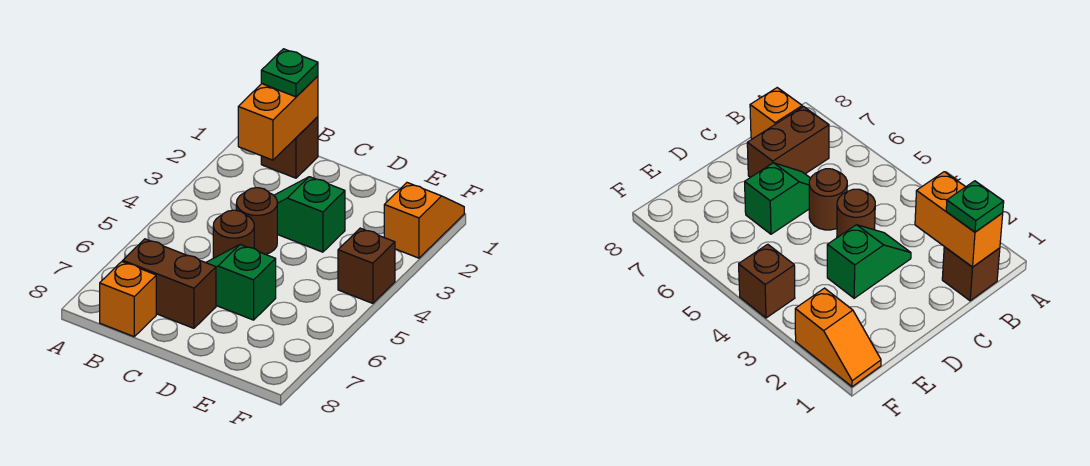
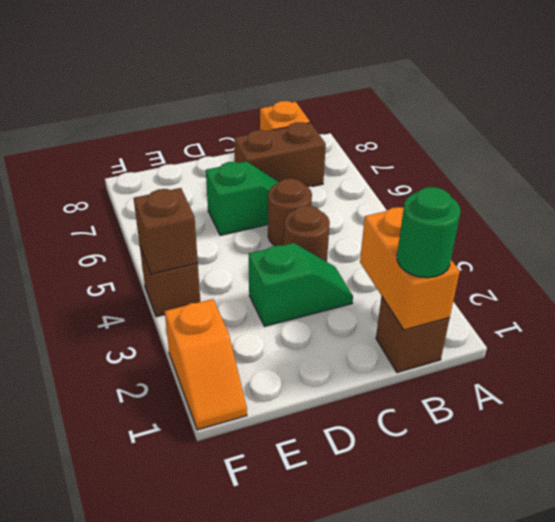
green plate B1 level 3 -> green round brick B1 level 3
none -> brown brick F4 level 2

